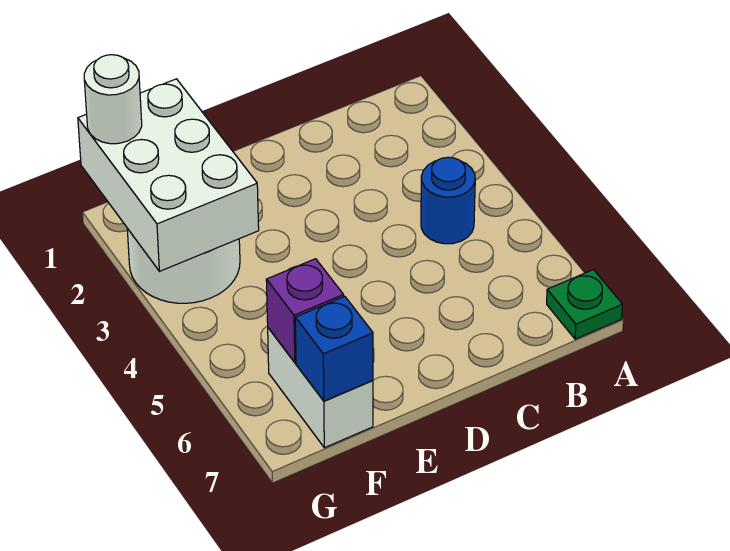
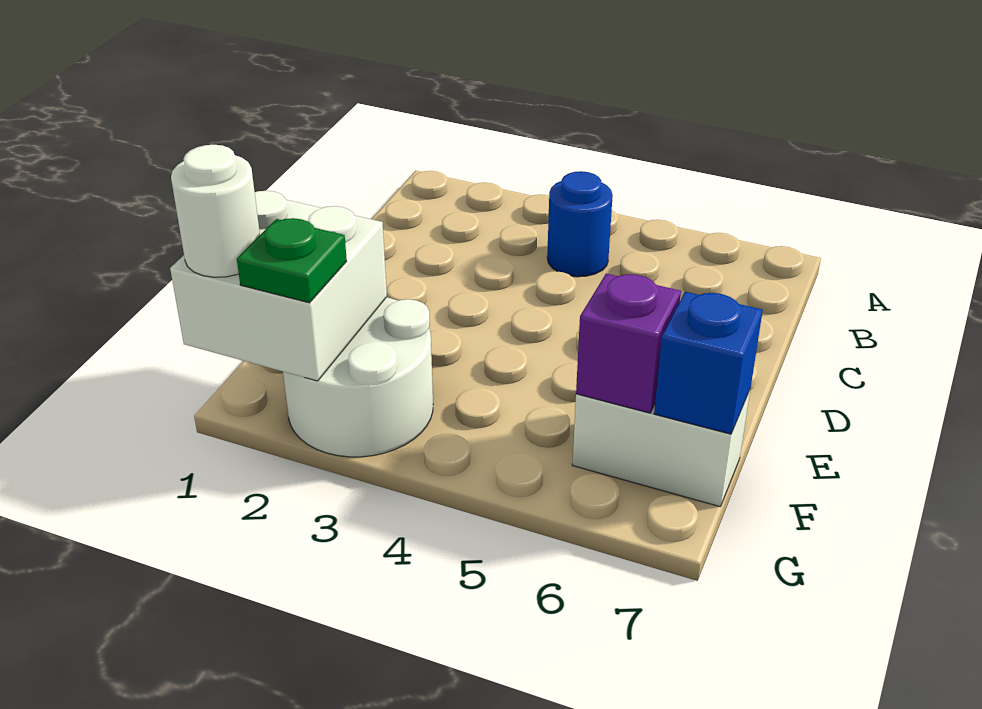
green plate A7 level 1 -> green plate G2 level 3
white brick F1:G3 level 2 -> white brick F1:G2 level 2

